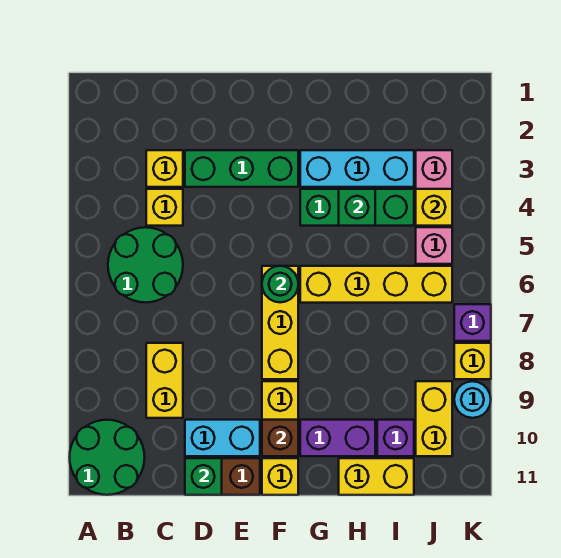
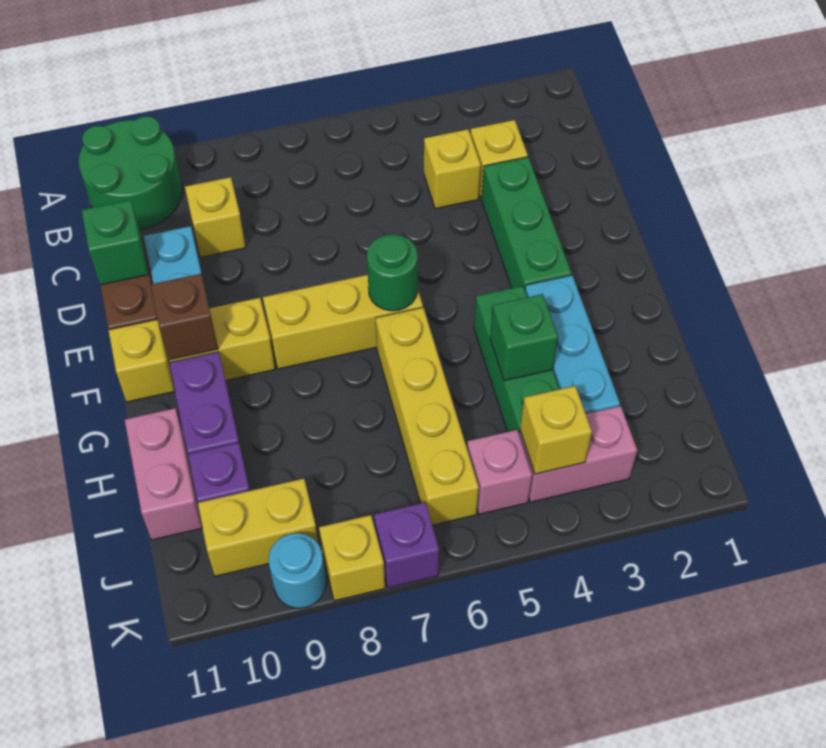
green round brick B5:C6 level 1 -> none
yellow brick C8:C9 level 1 -> yellow brick C9 level 1
yellow brick H11:I11 level 1 -> pink brick H11:I11 level 1

